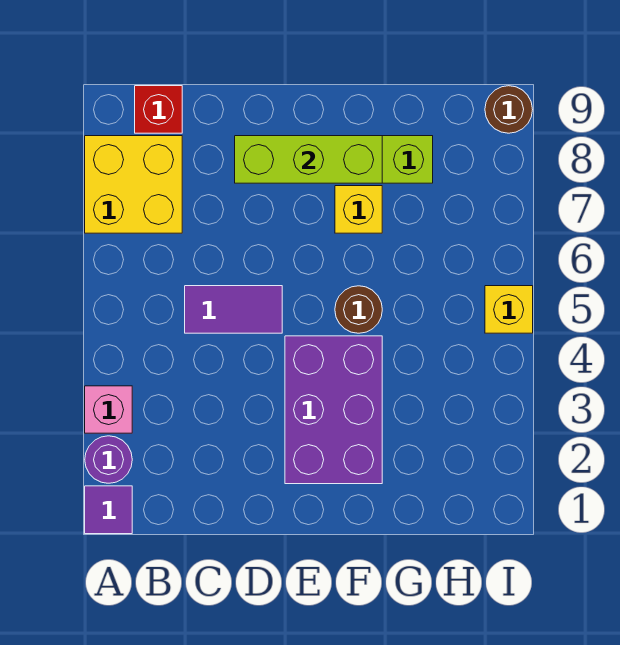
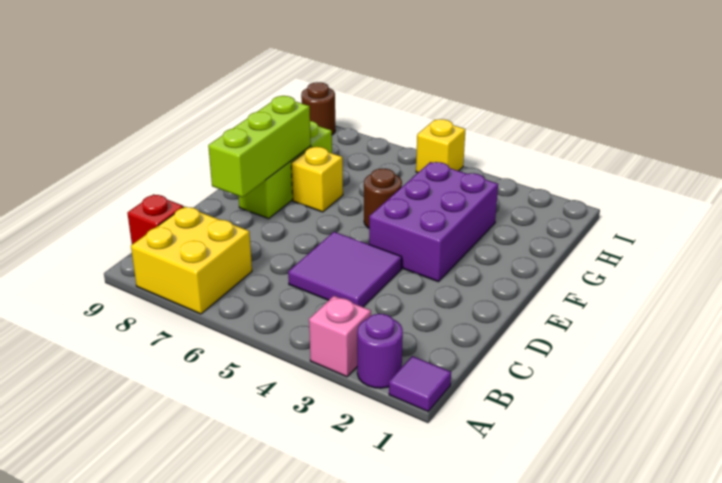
purple tile C5:D5 level 1 -> purple tile C4:D5 level 1
purple brick E2:F4 level 1 -> purple brick E3:G4 level 1

